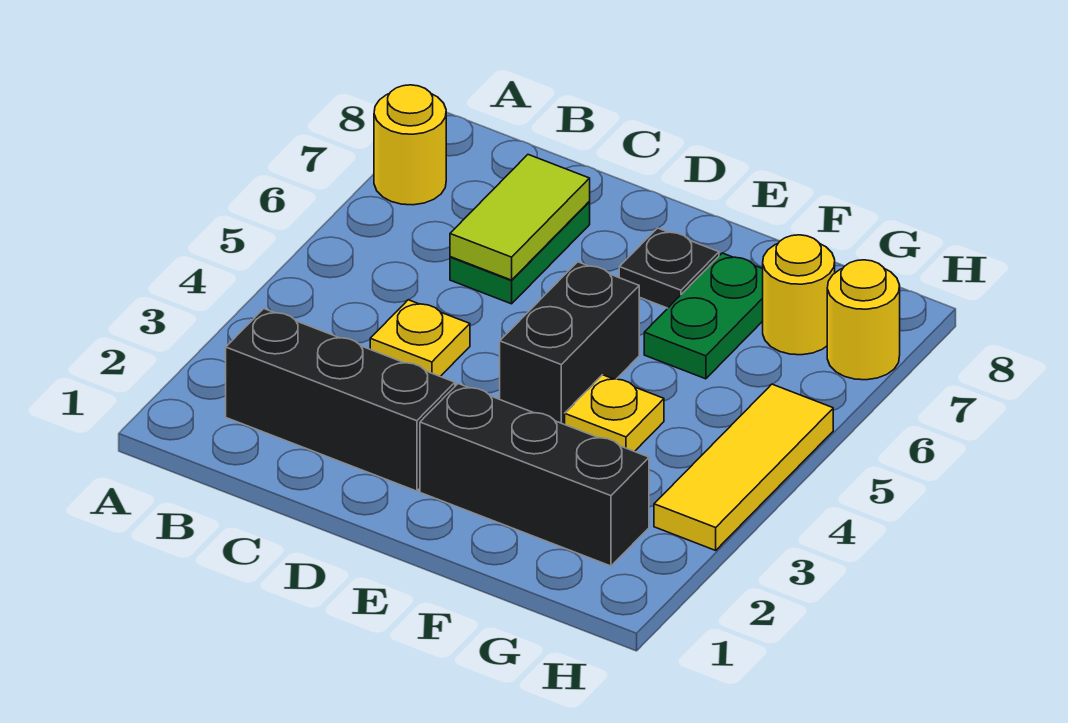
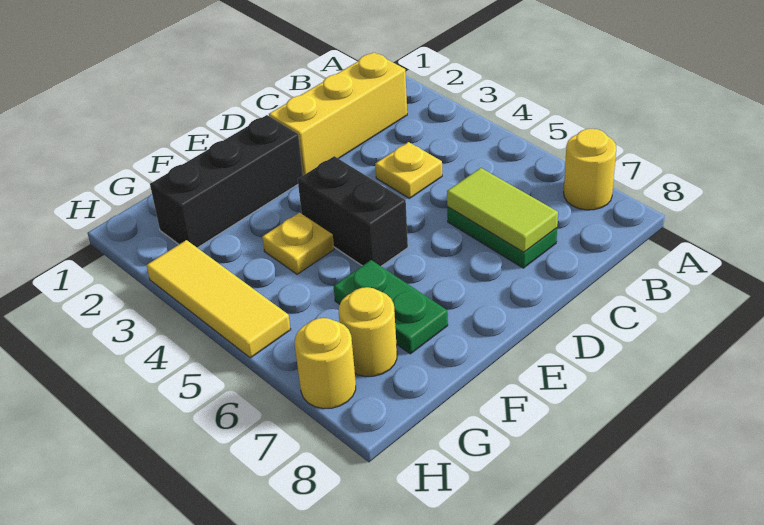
black brick B2:D2 level 1 -> yellow brick B2:D2 level 1
black plate E7 level 1 -> none

